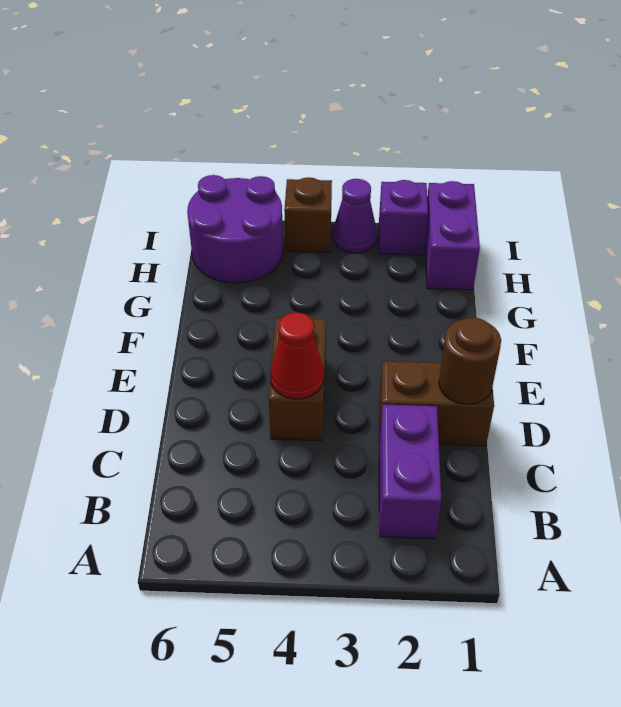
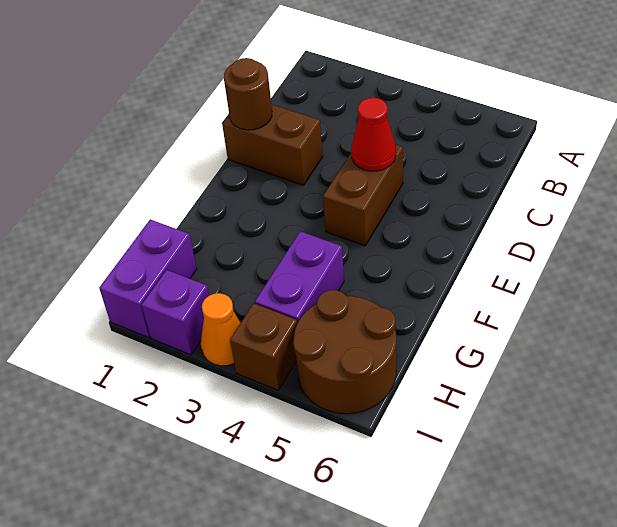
purple brick B2:C2 level 1 -> purple brick G4:H4 level 1
purple round brick H5:I6 level 1 -> brown round brick H5:I6 level 1
purple cone I3 level 1 -> orange cone I3 level 1

